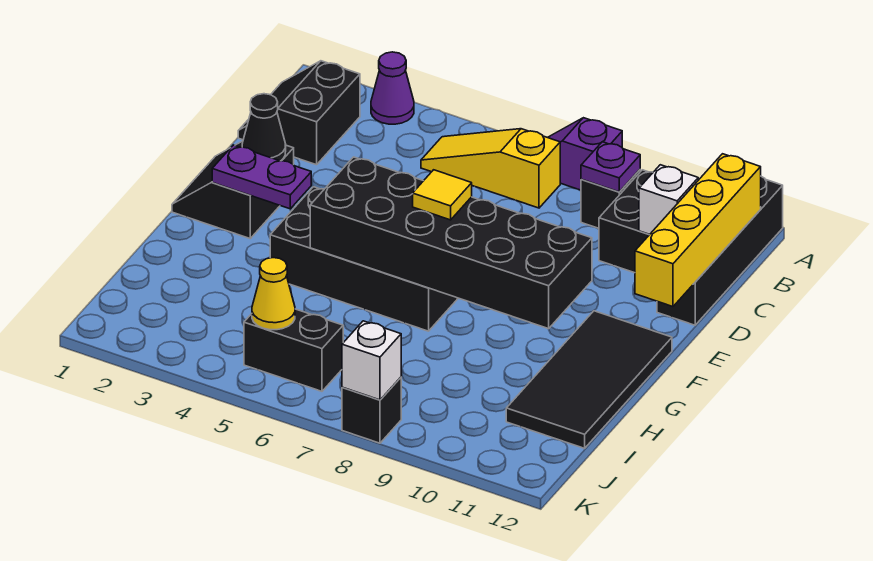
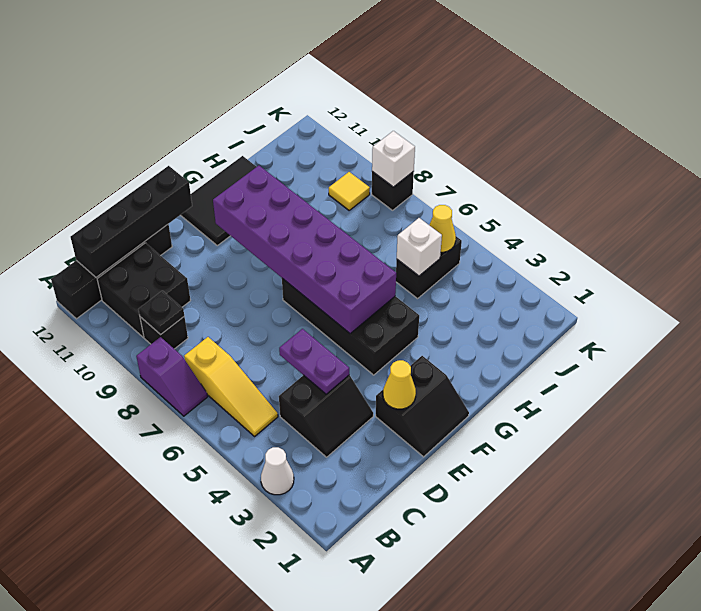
purple cone A3 level 1 -> white cone A3 level 1
black slope B1:C2 level 1 top 2 -> black slope C3:D4 level 1 top 4
purple plate B9 level 2 -> black plate B9 level 2
yellow brick B12:E12 level 2 -> black brick B12:E12 level 2
white brick C11 level 2 -> white brick I5 level 2
black cone E2 level 2 -> yellow cone E2 level 2
purple plate F2:F3 level 2 -> purple plate D4:D5 level 2
black brick F5:G10 level 2 -> purple brick F5:G10 level 2
yellow tile F7 level 3 -> yellow tile J9 level 1
black tile F11:I12 level 1 -> black tile F11:H12 level 1
black brick J5:J6 level 1 -> black brick I5:J5 level 1

